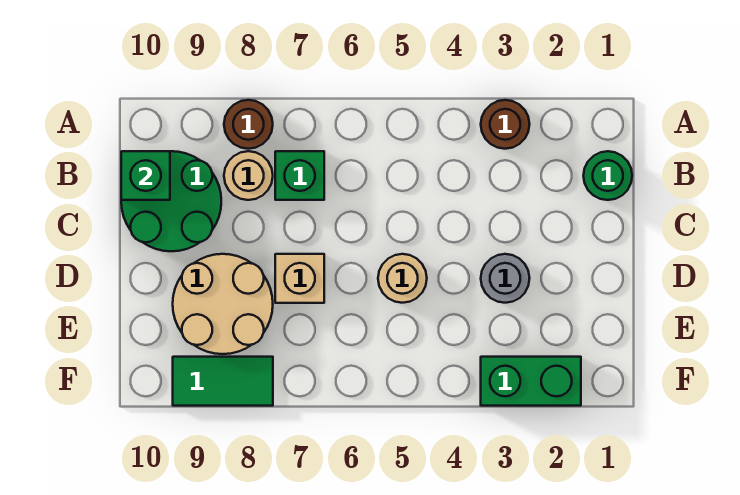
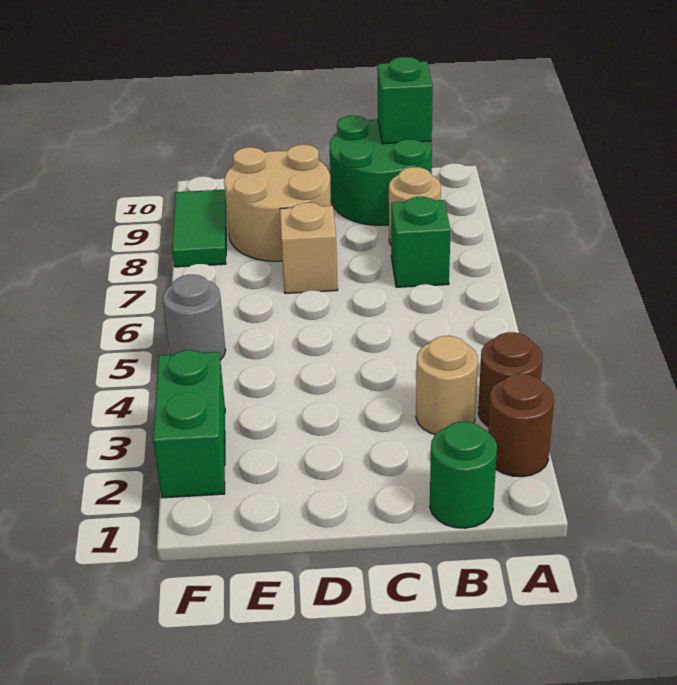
brown round brick A8 level 1 -> brown round brick A2 level 1
grey round brick D3 level 1 -> grey round brick F5 level 1
tan round brick D5 level 1 -> tan round brick B3 level 1

